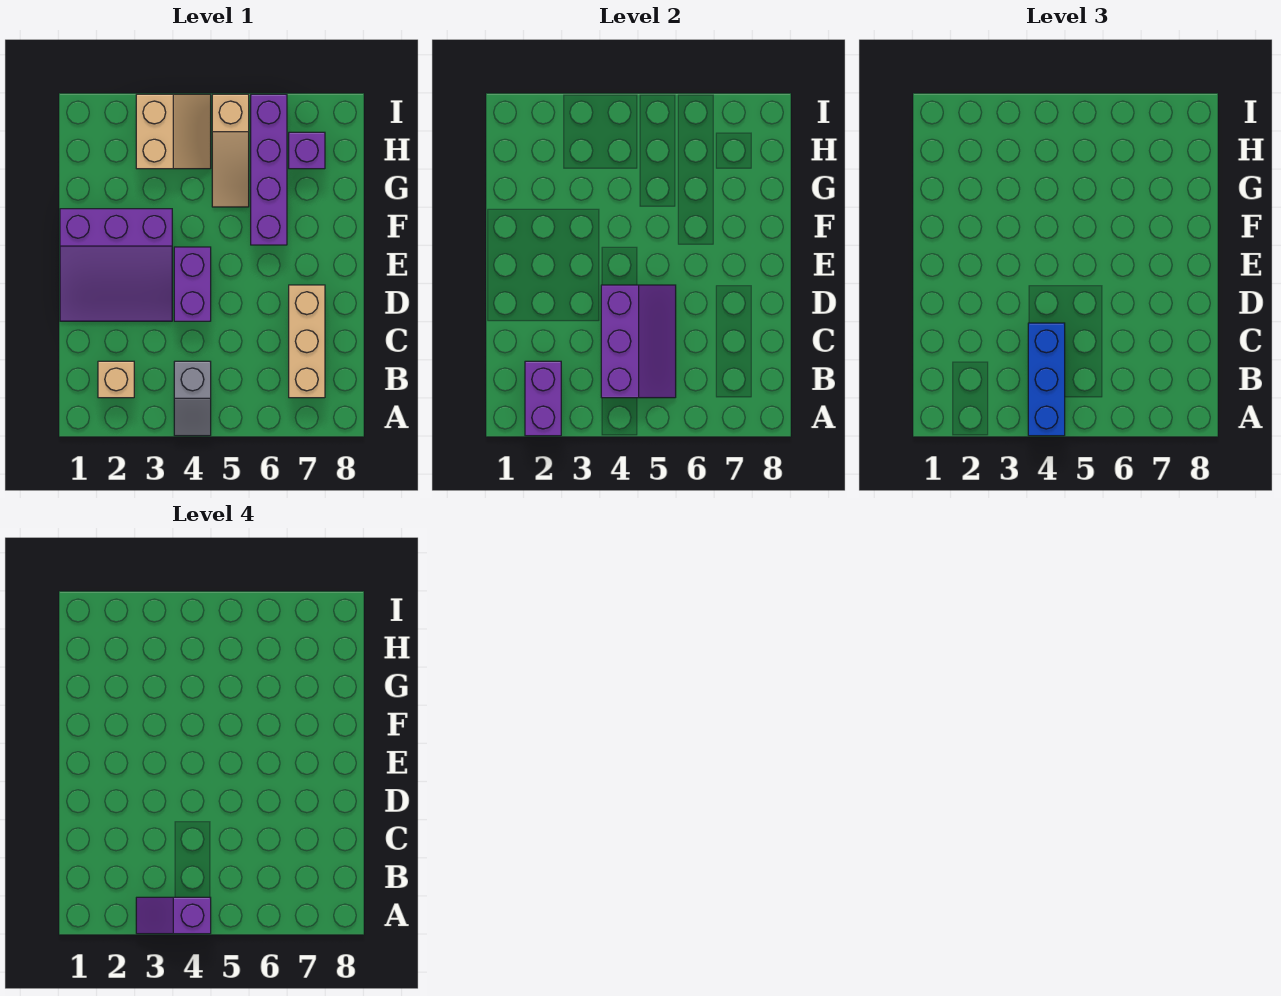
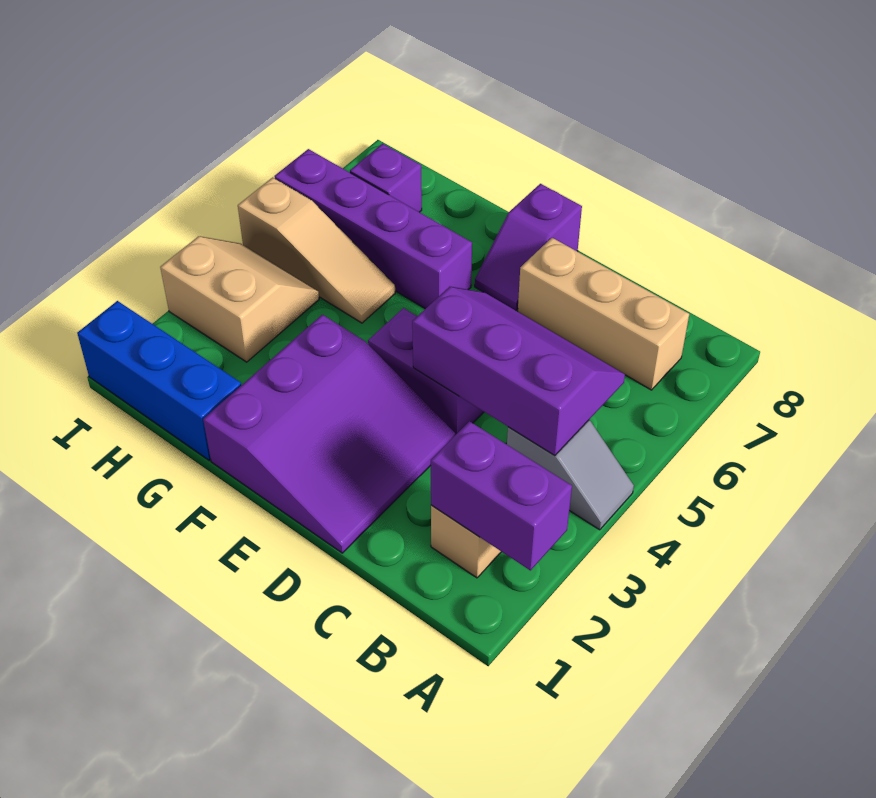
purple slope A3:A4 level 4 top 4 -> purple slope E7:E8 level 1 top 8
blue brick A4:C4 level 3 -> blue brick G1:I1 level 1

